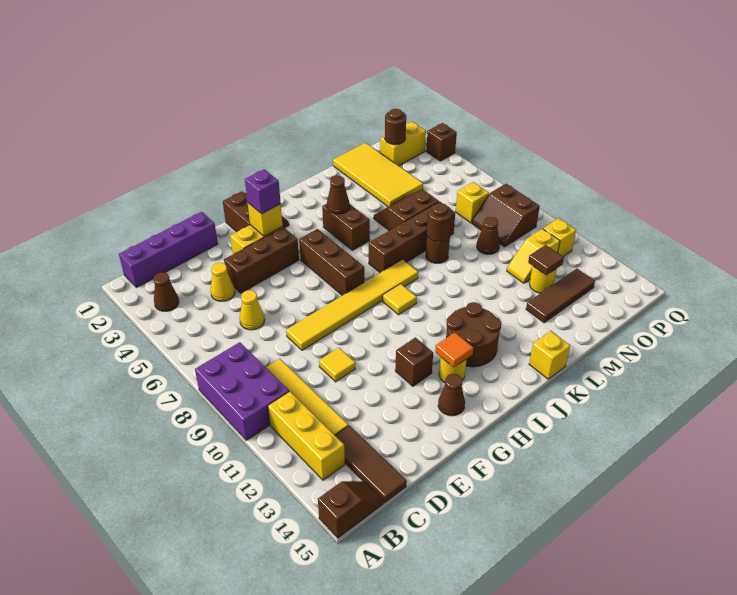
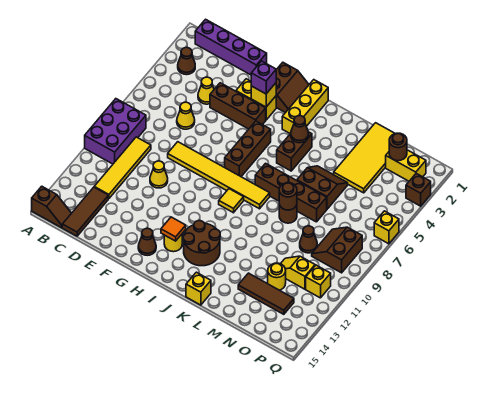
yellow brick B11:B13 level 1 -> yellow brick I1:I3 level 1
yellow tile E10 level 1 -> yellow cone E10 level 1
brown brick G12 level 1 -> none
brown tile N12 level 2 -> none
yellow brick O7 level 1 -> yellow brick Q6 level 1

